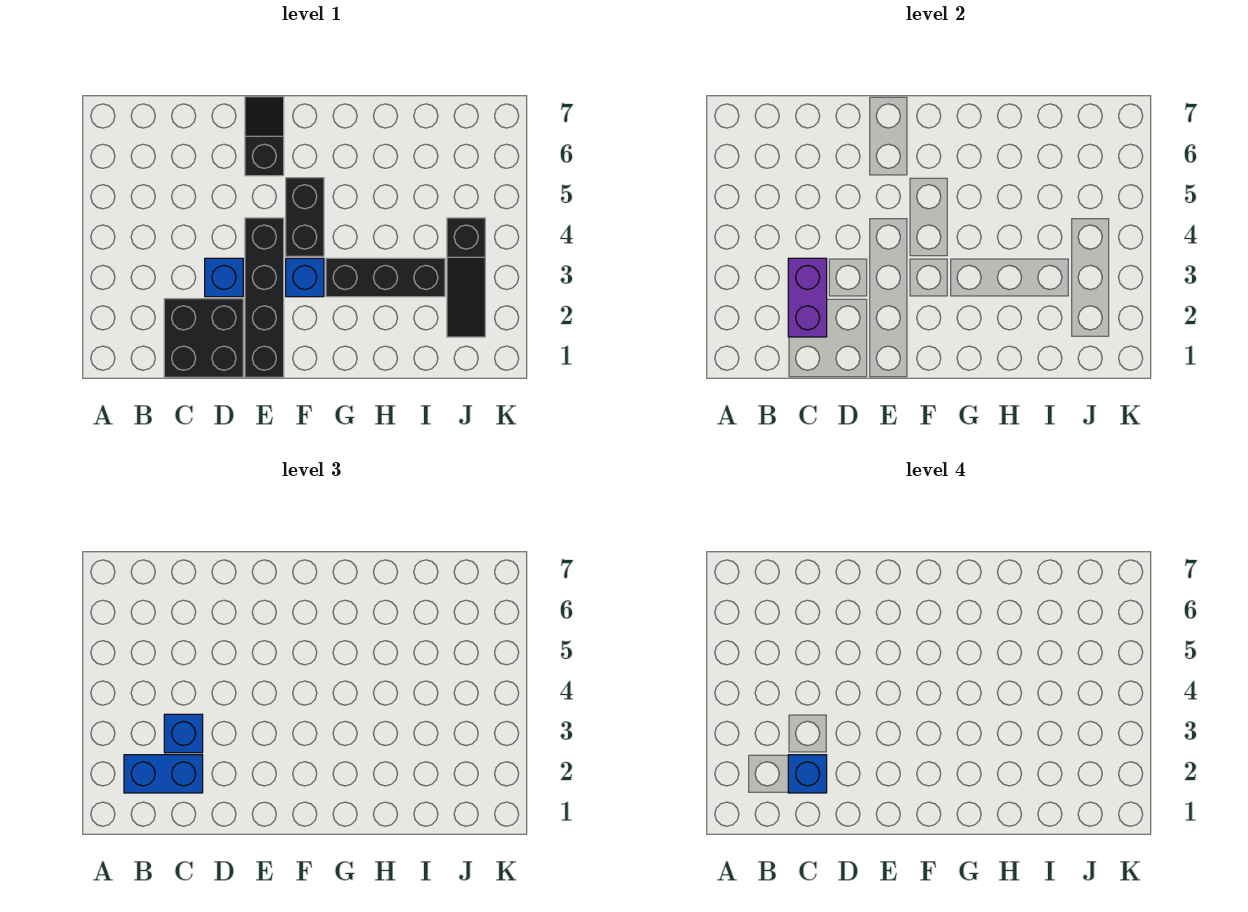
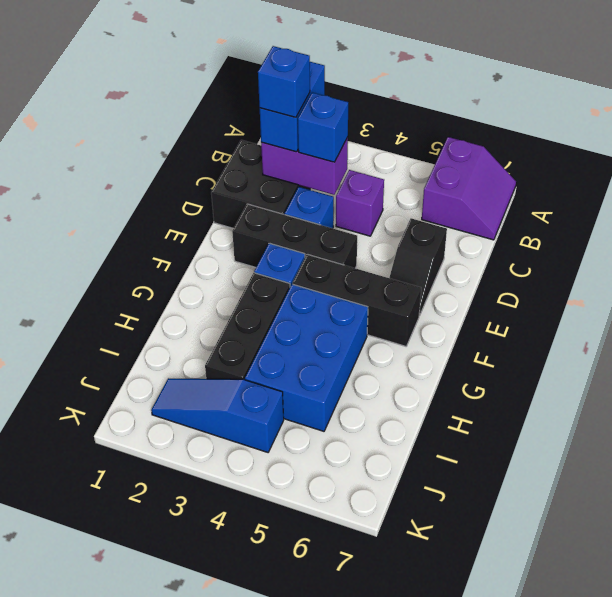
none -> purple slope A6:B7 level 1 top 6
none -> purple brick C4 level 1
black brick E1:E4 level 1 -> black brick E2:E4 level 1
black slope E6:E7 level 1 top 6 -> black slope D6:E6 level 1 top D
black brick F4:F5 level 1 -> black brick F4:F6 level 1
none -> blue brick G4:I5 level 1
black slope J2:J4 level 1 top 4 -> blue slope J2:J4 level 1 top 4

